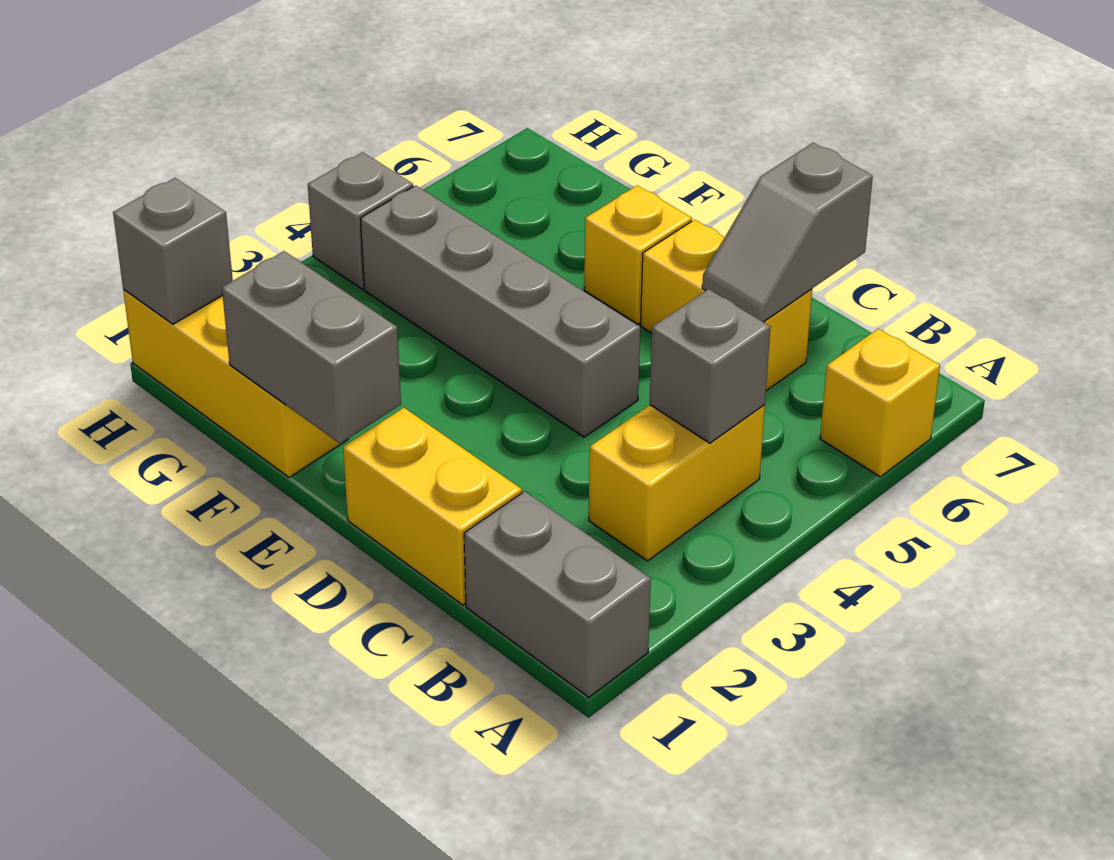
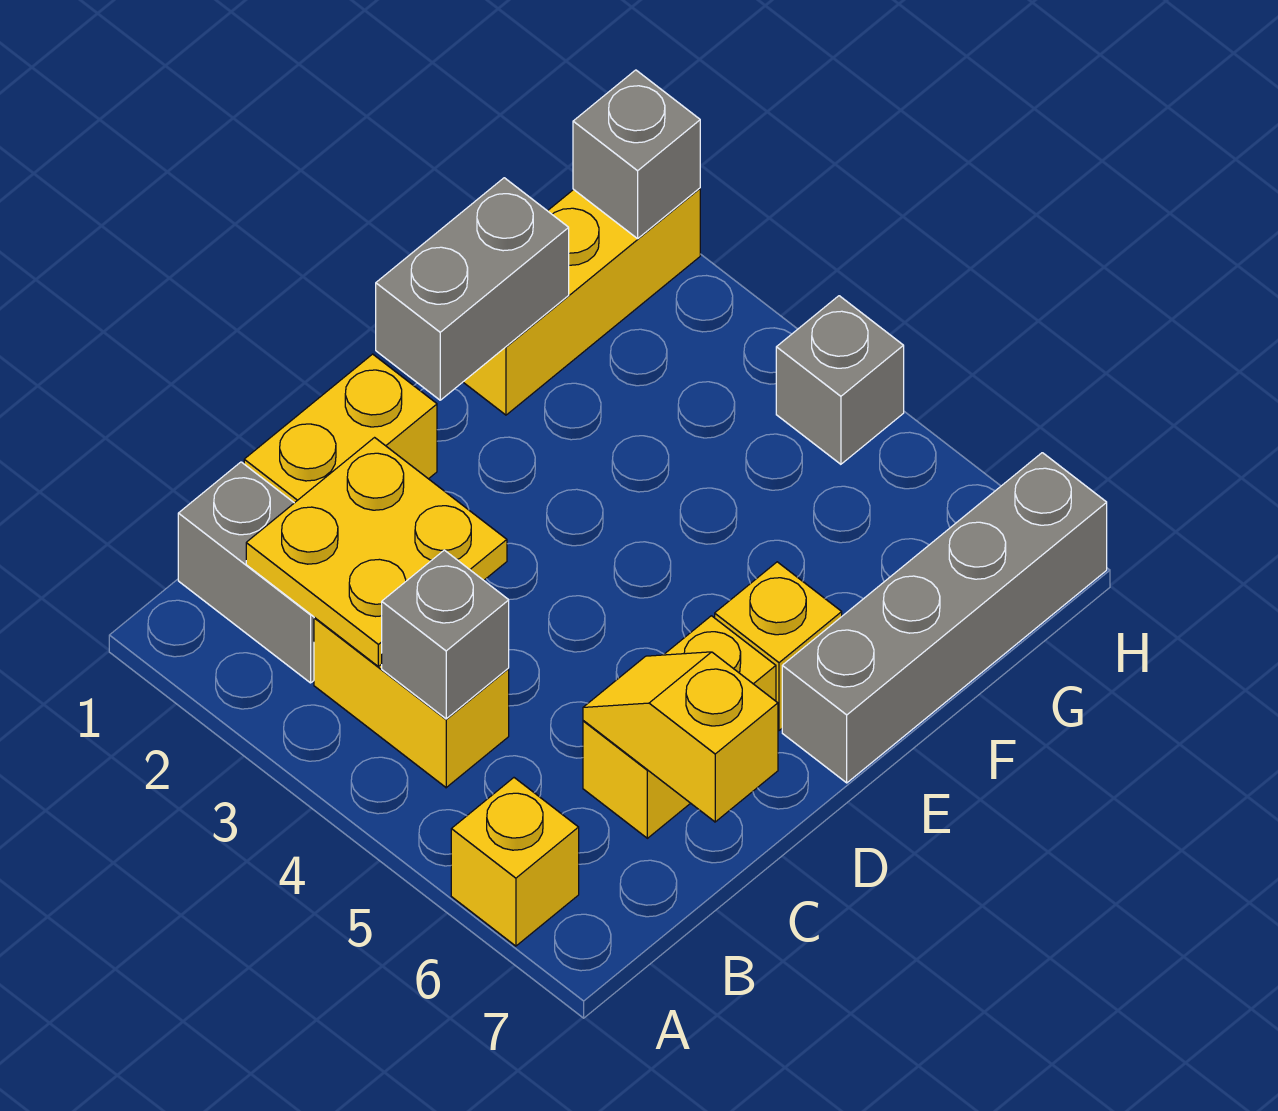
grey brick A1:B1 level 1 -> grey brick B1:B2 level 1
none -> yellow plate B2:C3 level 2
grey slope C6:C7 level 2 top 7 -> yellow slope C6:C7 level 2 top 7
grey brick D4:G4 level 1 -> grey brick E7:H7 level 1

